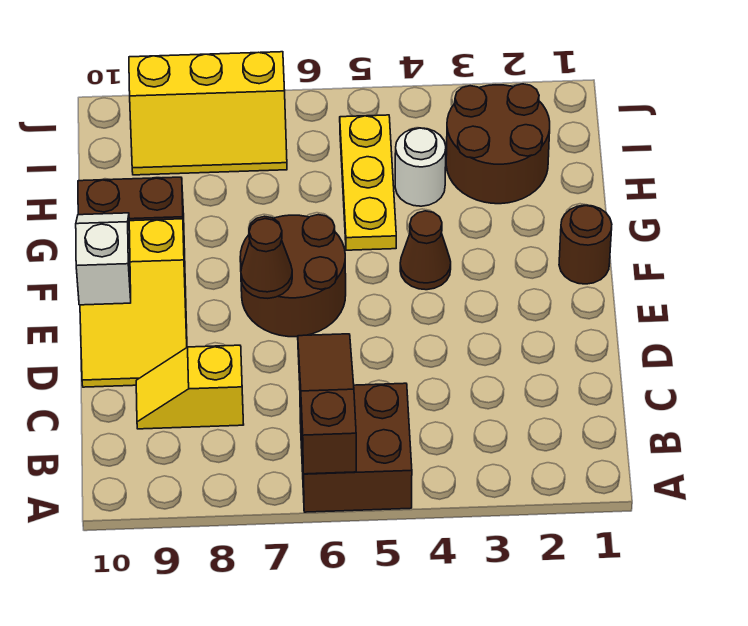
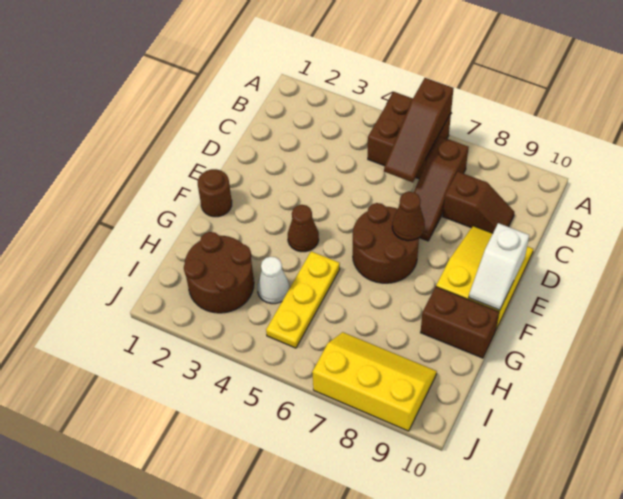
none -> brown slope B7:D7 level 1 top B
yellow slope C8:C9 level 1 top 8 -> brown slope C8:C9 level 1 top 8
white round brick H4 level 1 -> white cone H4 level 1

